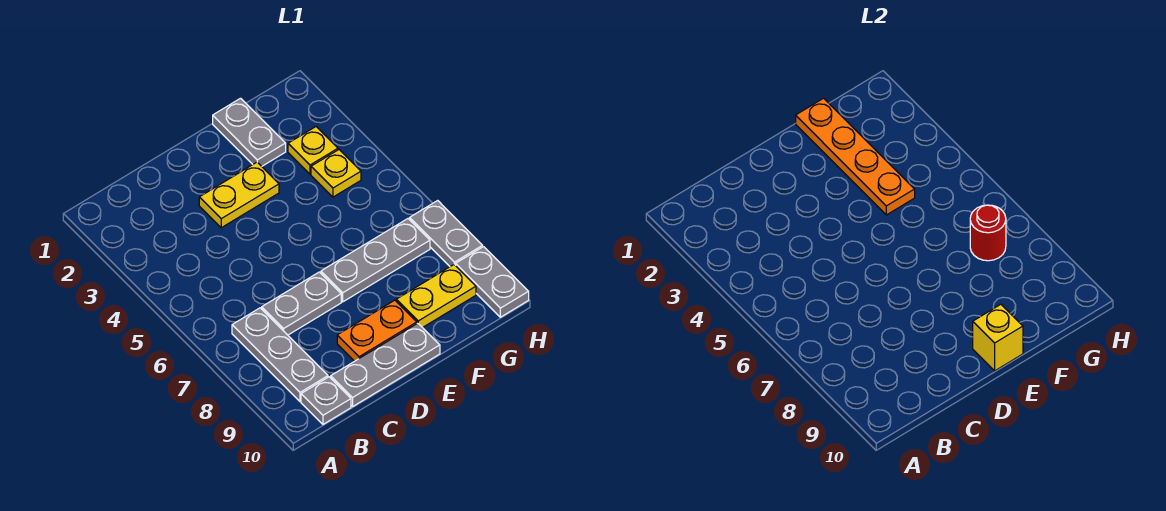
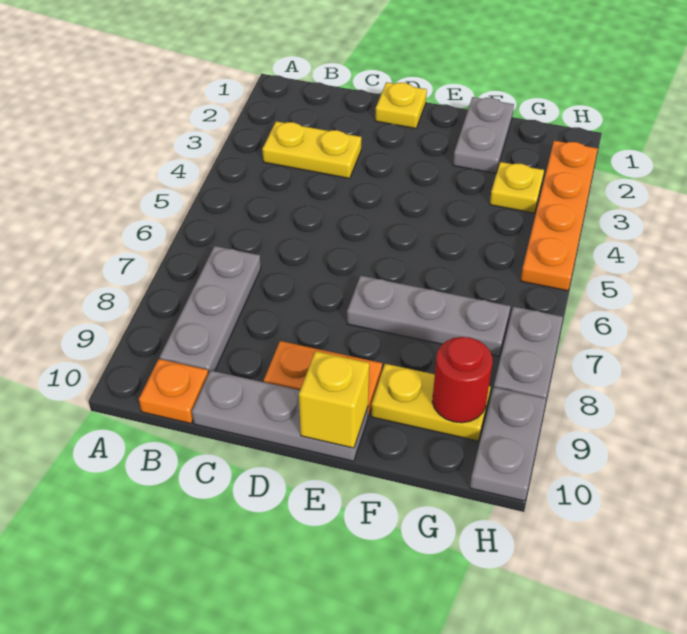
grey plate B10 level 1 -> orange plate B10 level 1
grey plate C7:D7 level 1 -> none
yellow plate D3:E3 level 1 -> yellow plate B3:C3 level 1
orange plate F1:F4 level 2 -> orange plate H2:H5 level 1
yellow plate G4 level 1 -> yellow plate D1 level 1
red round brick G7 level 2 -> red round brick G9 level 2

